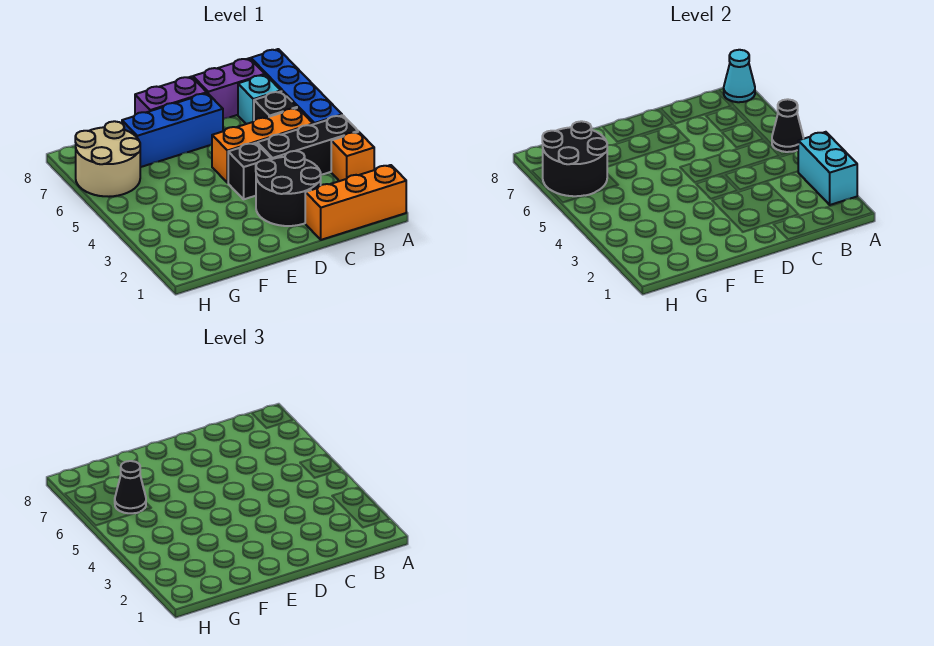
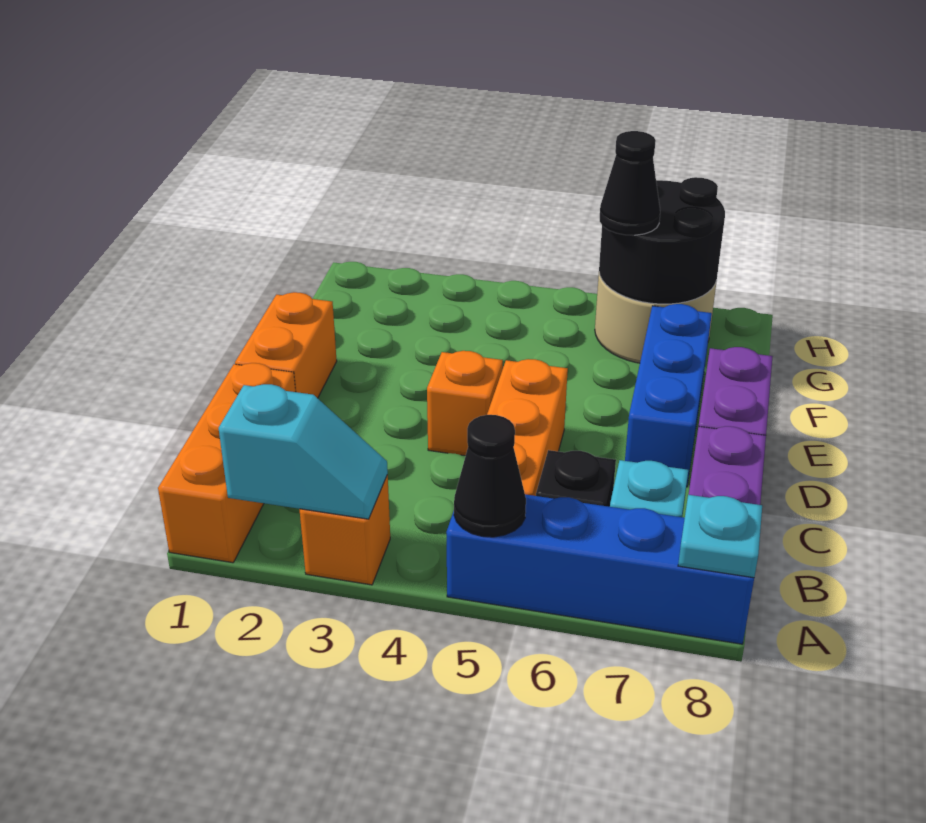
cyan brick A2:A3 level 2 -> cyan slope A2:A3 level 2 top 2
black brick A4:C4 level 1 -> none
cyan cone A8 level 2 -> cyan plate A8 level 2
black round brick C2:D3 level 1 -> none
none -> orange brick D1:E1 level 1
black brick D4 level 1 -> orange brick D4 level 1

